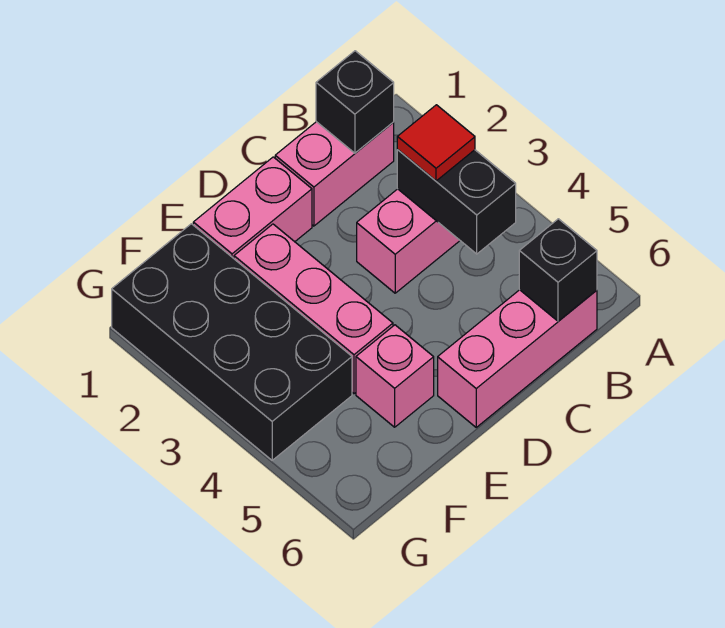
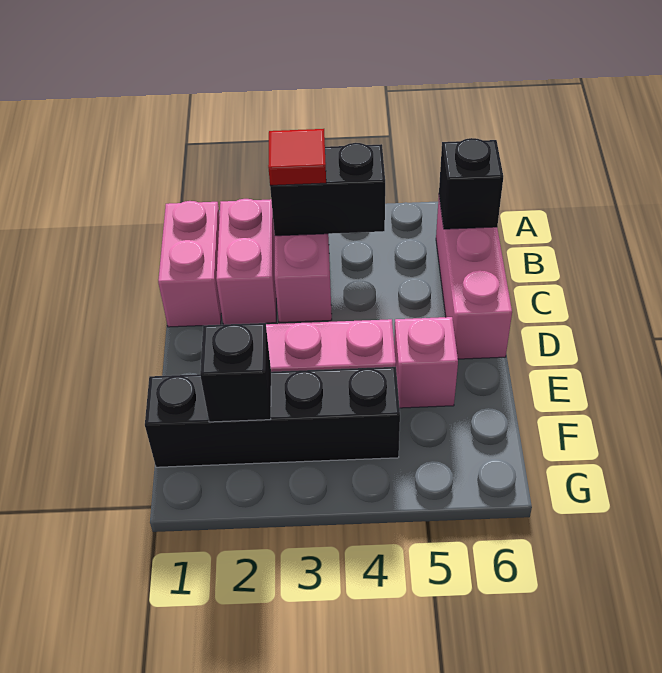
black brick B1 level 2 -> black brick F2 level 2
pink brick D1:E1 level 1 -> pink brick B2:C2 level 1
black brick F1:G4 level 1 -> black brick F1:F4 level 1

